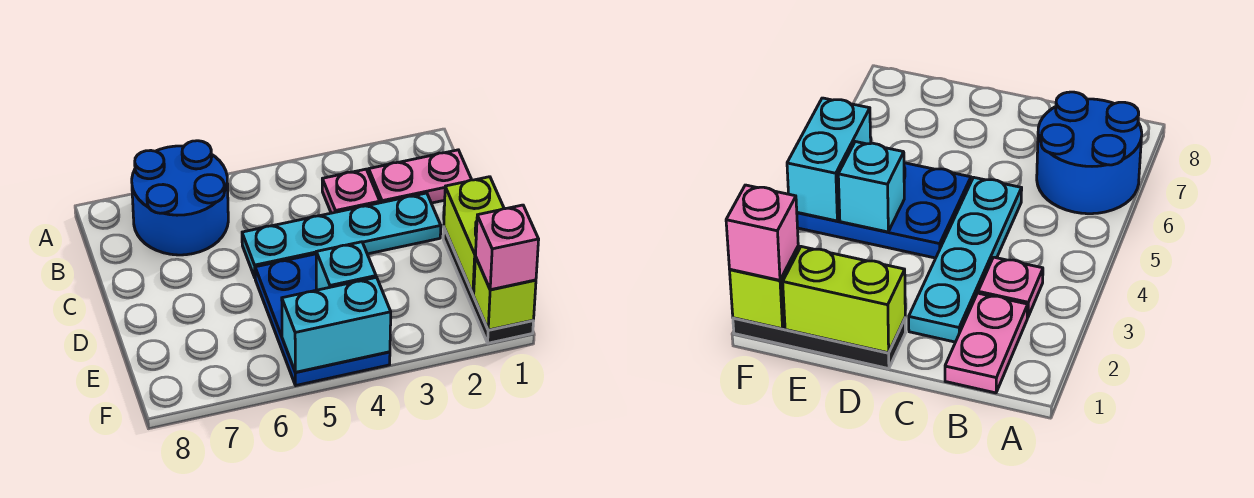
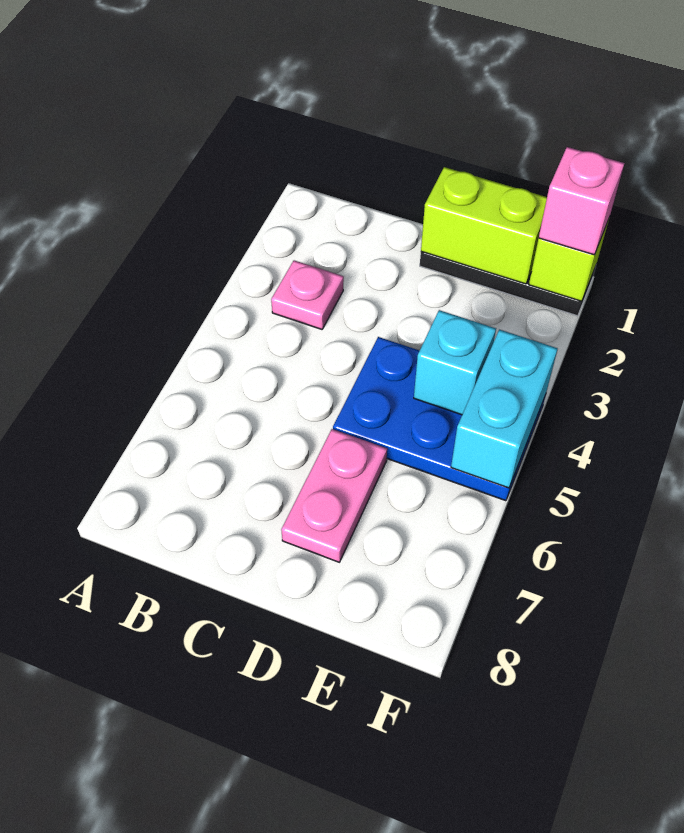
blue round brick A6:B7 level 1 -> none
pink plate B1:B2 level 1 -> pink plate D6:D7 level 1
cyan plate C2:C5 level 1 -> none

